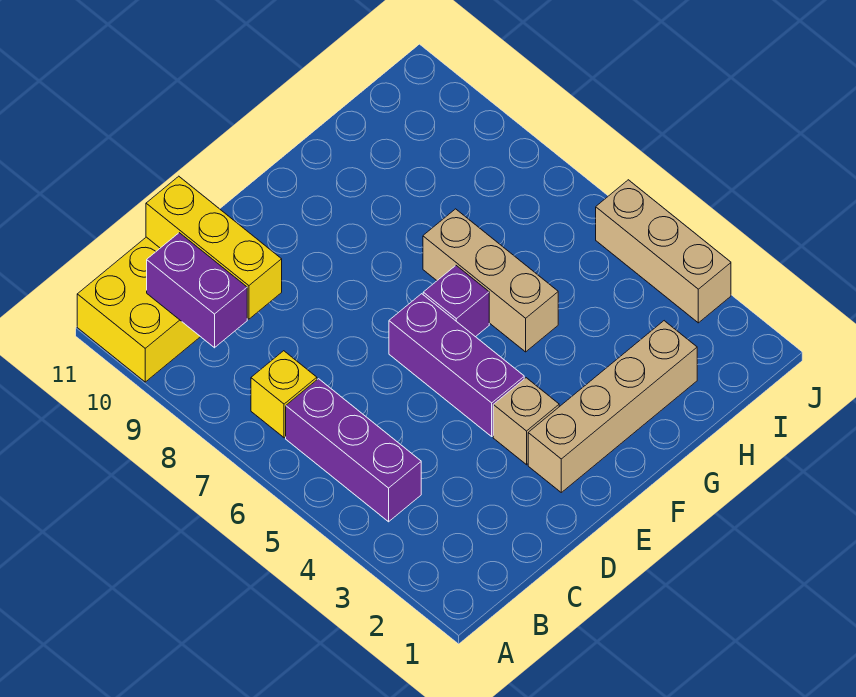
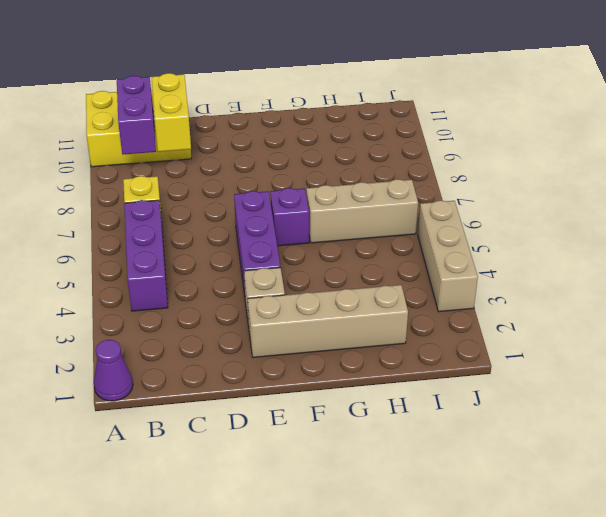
none -> purple cone A1 level 1
yellow brick C9:C11 level 2 -> yellow brick C9:C10 level 2
tan brick G5:G7 level 1 -> tan brick G6:I6 level 1

